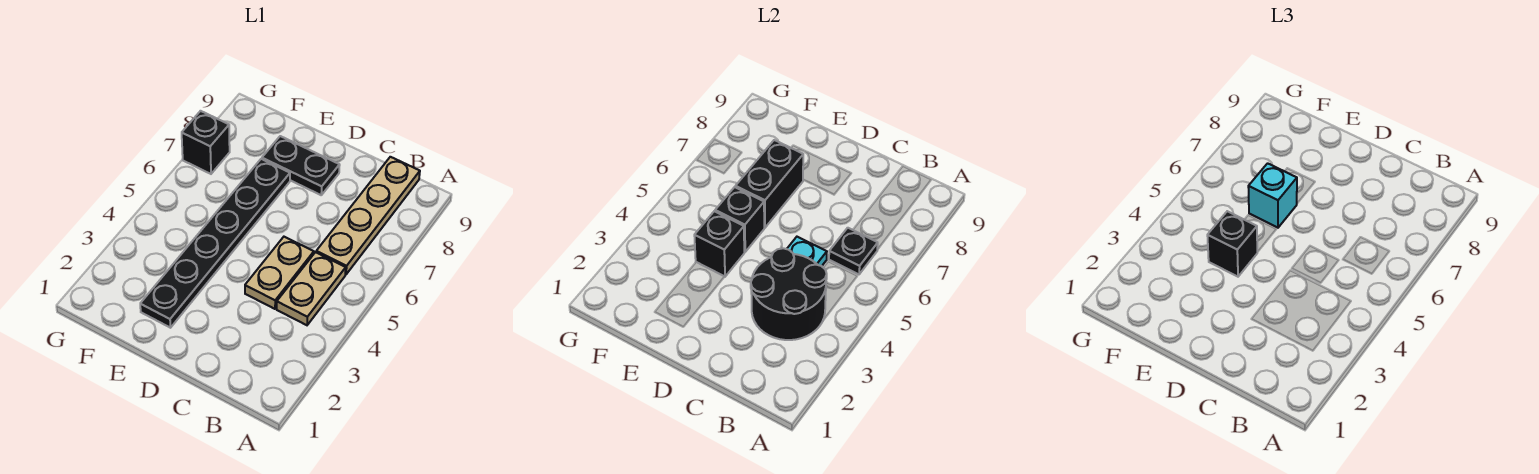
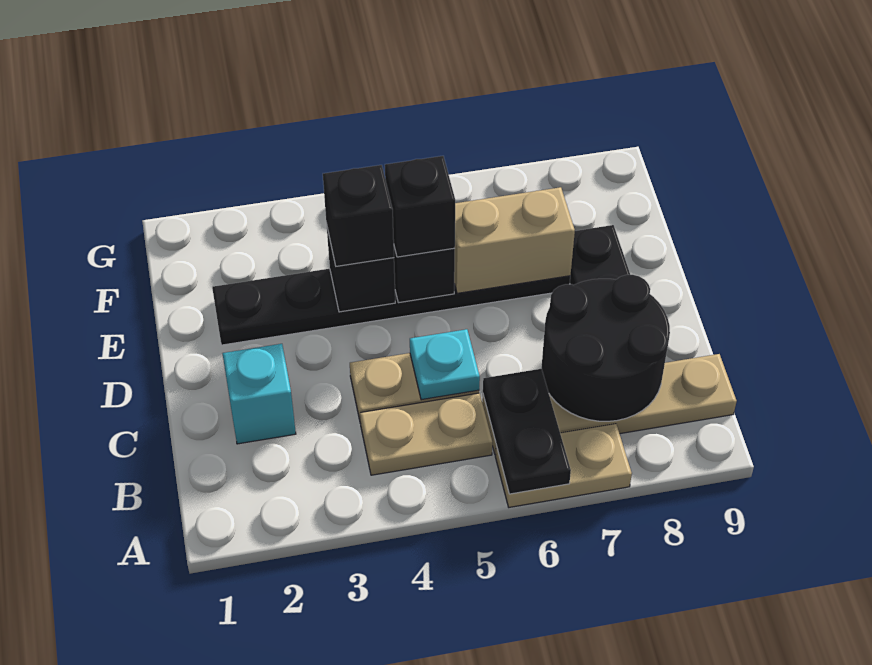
none -> tan plate A6:A7 level 1
black round brick B3:C4 level 2 -> black round brick B7:C8 level 2
black plate B6 level 2 -> black plate A6:B6 level 2
black brick E6:E7 level 2 -> tan brick E6:E7 level 2
cyan brick E6 level 3 -> cyan brick C2 level 1
black brick G7 level 1 -> black brick E5 level 3

